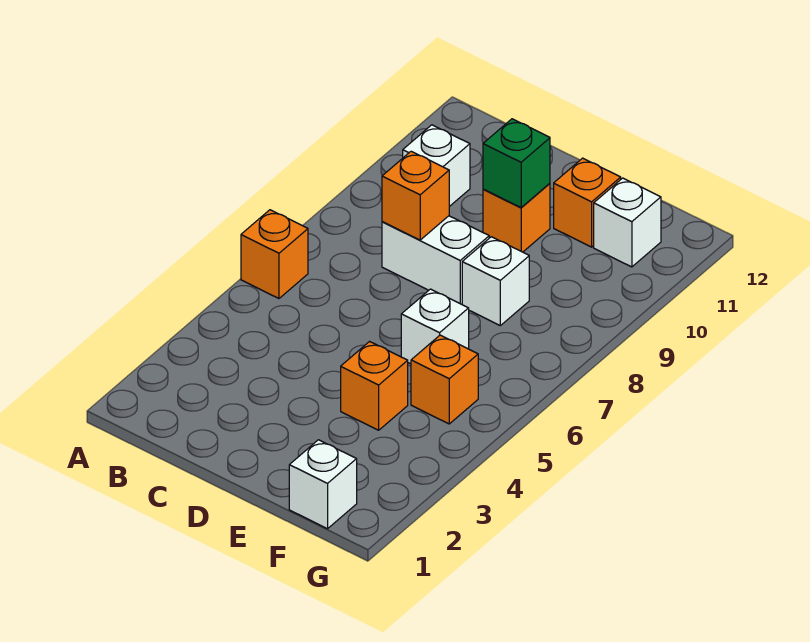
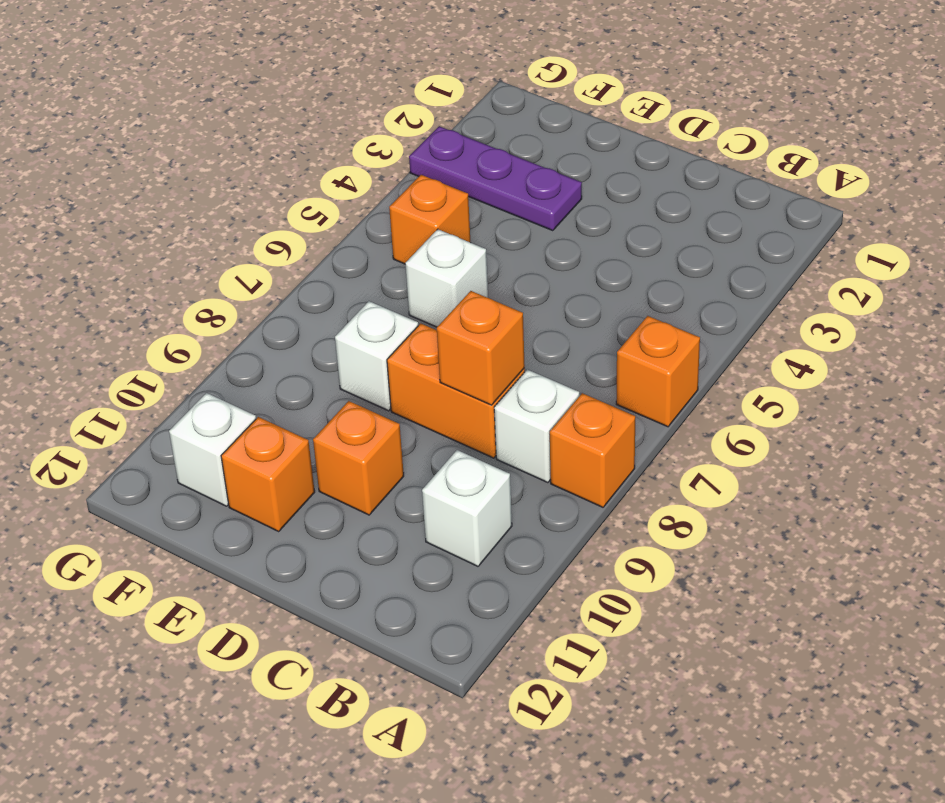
white brick C8:D8 level 1 -> orange brick C8:D8 level 1
green brick D10 level 2 -> none
none -> purple plate E3:G3 level 1
orange brick E4 level 1 -> orange brick A8 level 1
white brick F1 level 1 -> white brick B8 level 1

